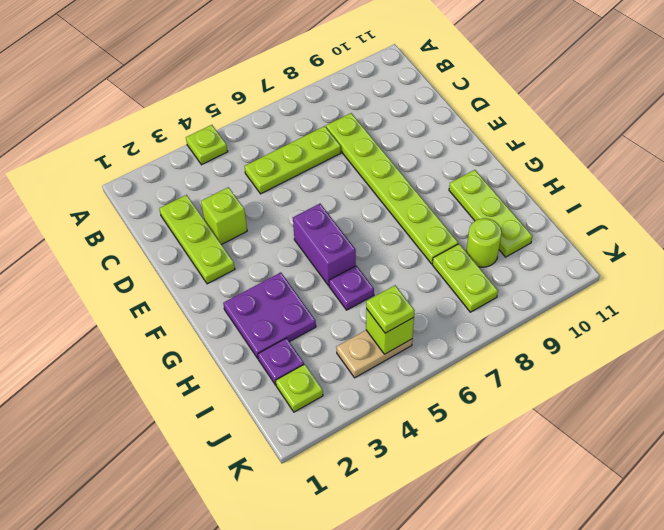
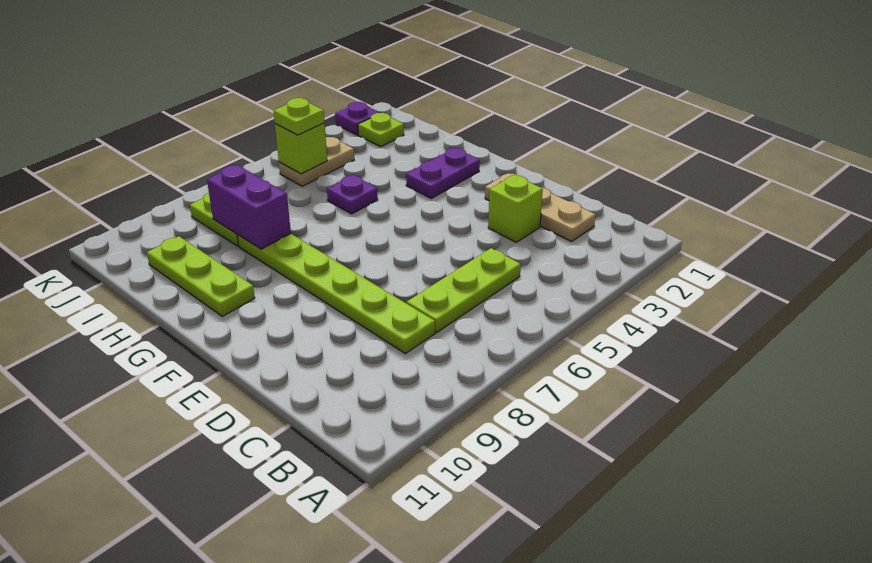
lime plate A4 level 1 -> none
lime plate C2:E2 level 1 -> tan plate C2:E2 level 1
purple brick F5:G5 level 1 -> purple brick H8:I8 level 2
purple plate G2:H3 level 1 -> purple plate G2:G3 level 1
purple plate I2 level 1 -> purple plate K2 level 1
lime round brick I9 level 1 -> none

